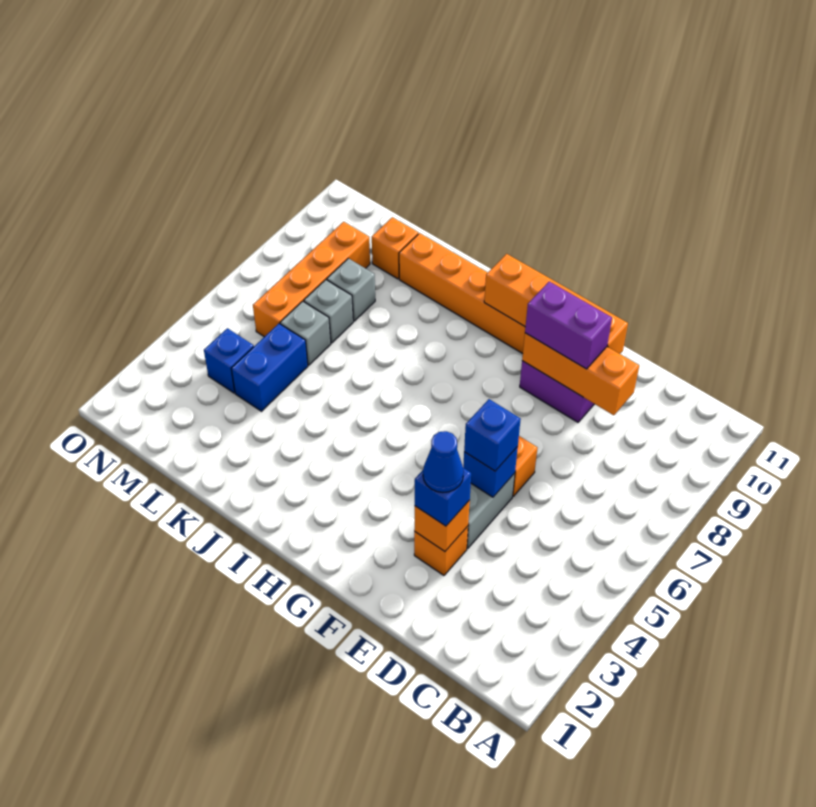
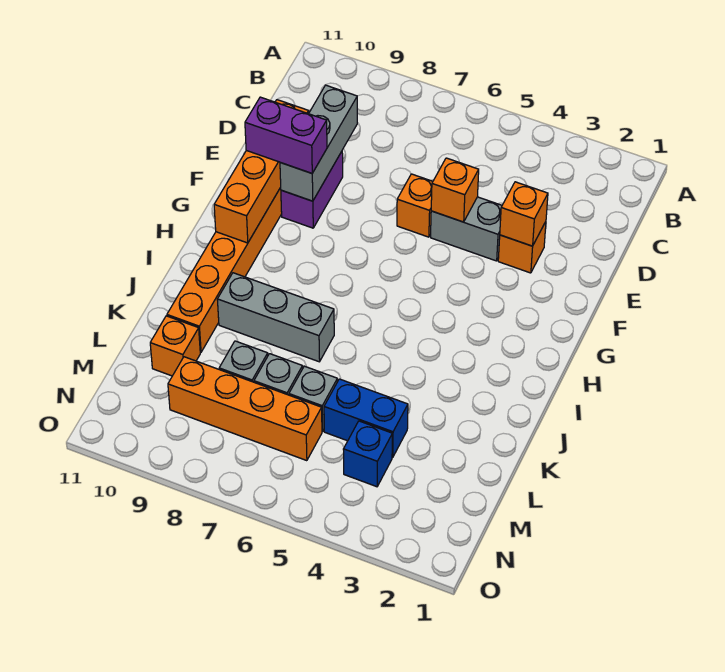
orange brick D9:F9 level 2 -> grey brick D9:F9 level 2
blue brick E3 level 3 -> none
blue cone E3 level 4 -> none
blue brick E5 level 2 -> orange brick E5 level 2
blue brick E5 level 3 -> none
purple brick E9:F9 level 3 -> purple brick F9:F10 level 3
none -> grey brick J7:J9 level 1

